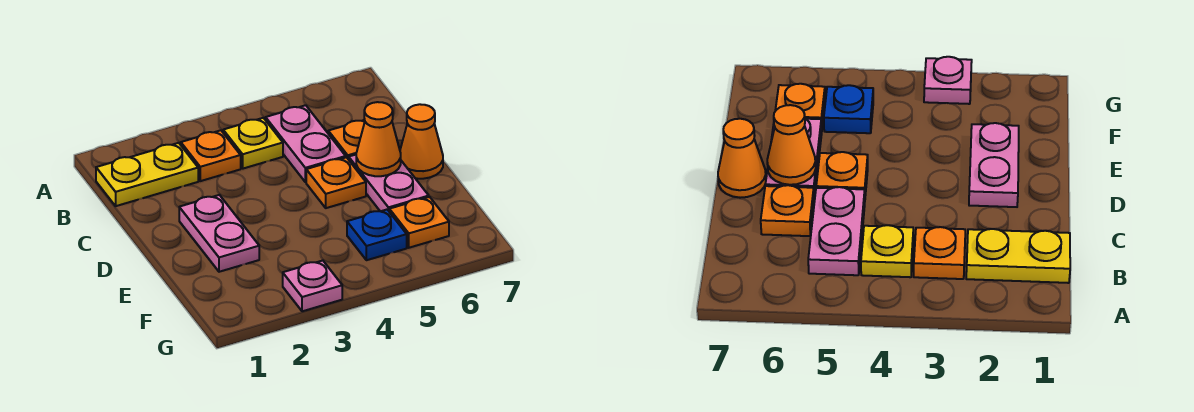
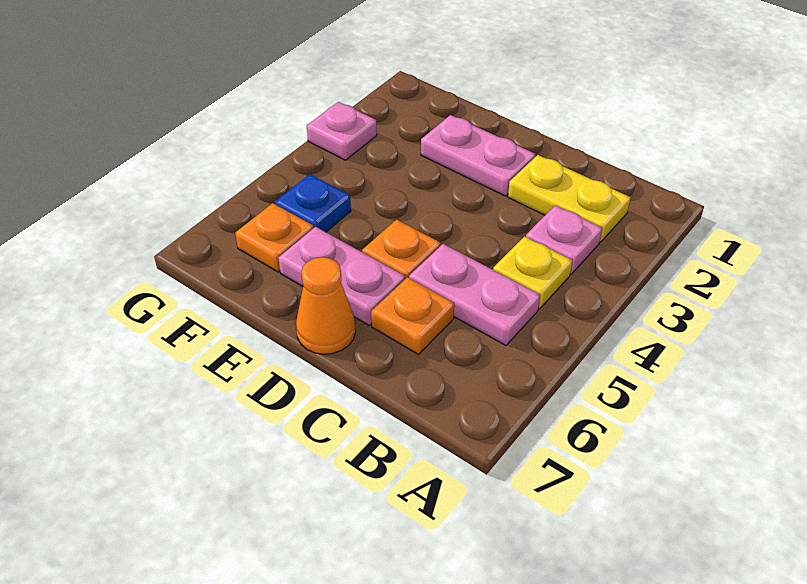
yellow plate B1:B2 level 1 -> yellow plate B2:C2 level 1
orange plate B3 level 1 -> pink plate B3 level 1
orange cone D6 level 2 -> none

